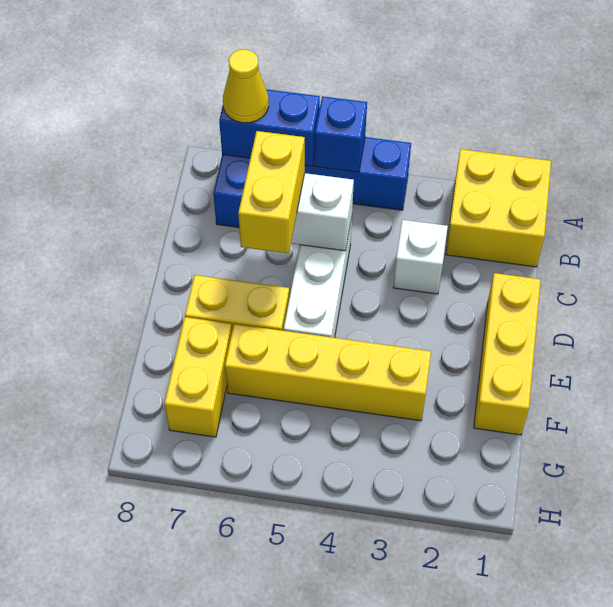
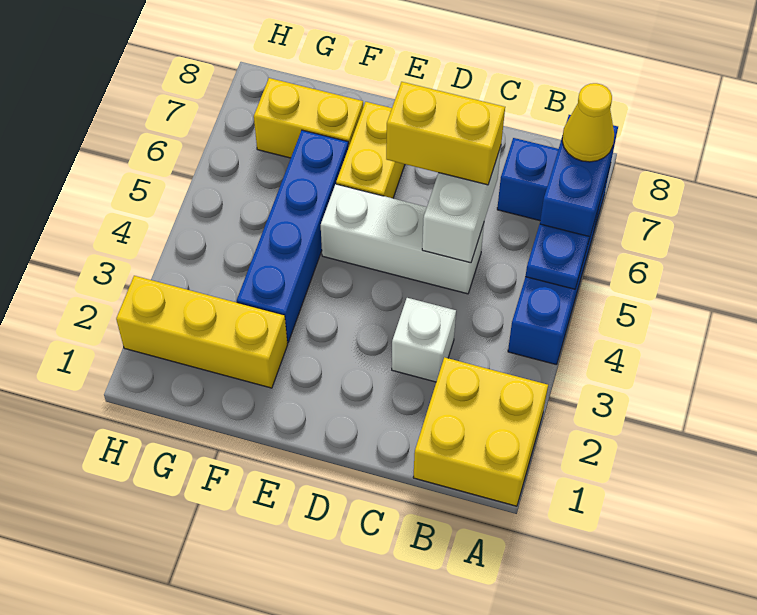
blue brick A5 level 2 -> blue plate A5 level 2
yellow brick D1:F1 level 1 -> yellow brick F2:H2 level 1
yellow brick F3:F6 level 1 -> blue brick F3:F6 level 1

